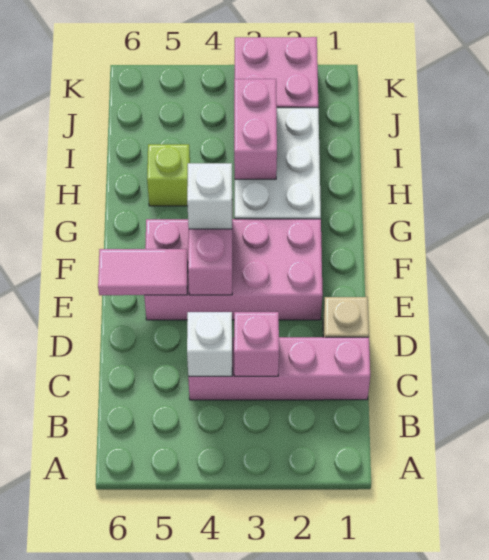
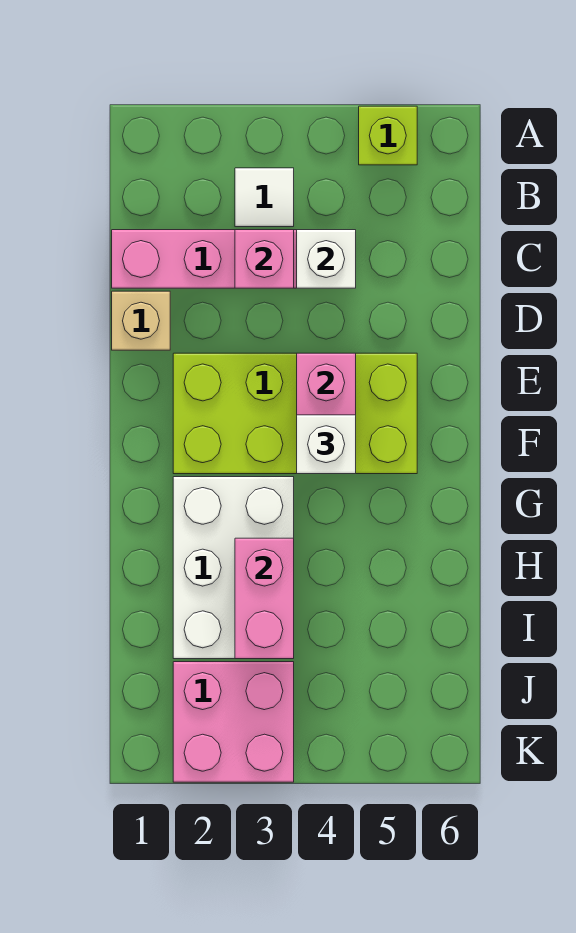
none -> white tile B3 level 1
pink brick E2:F5 level 1 -> lime brick E2:F5 level 1
pink tile E5:E6 level 2 -> none
lime brick H5 level 1 -> lime brick A5 level 1

